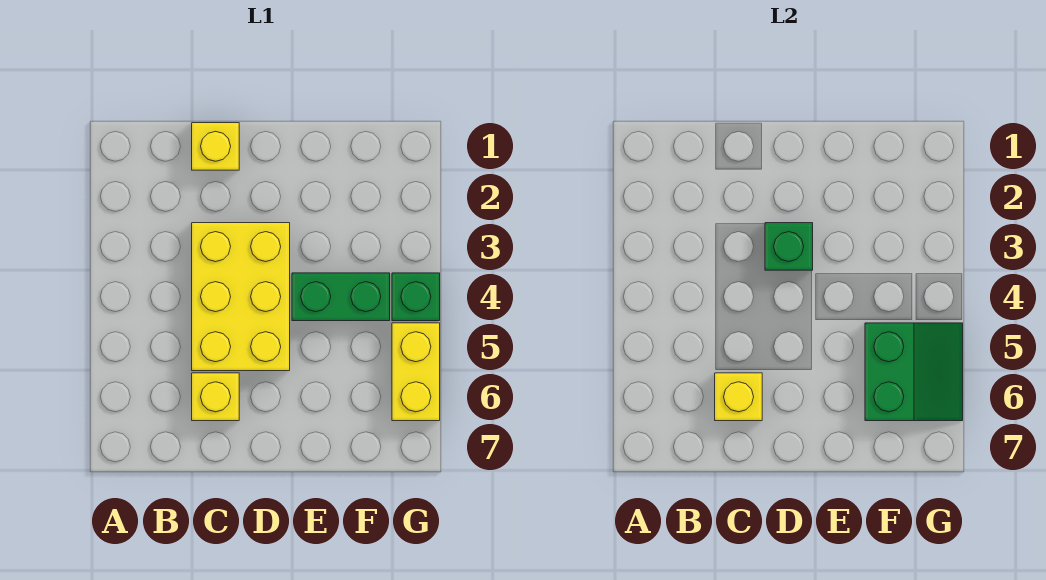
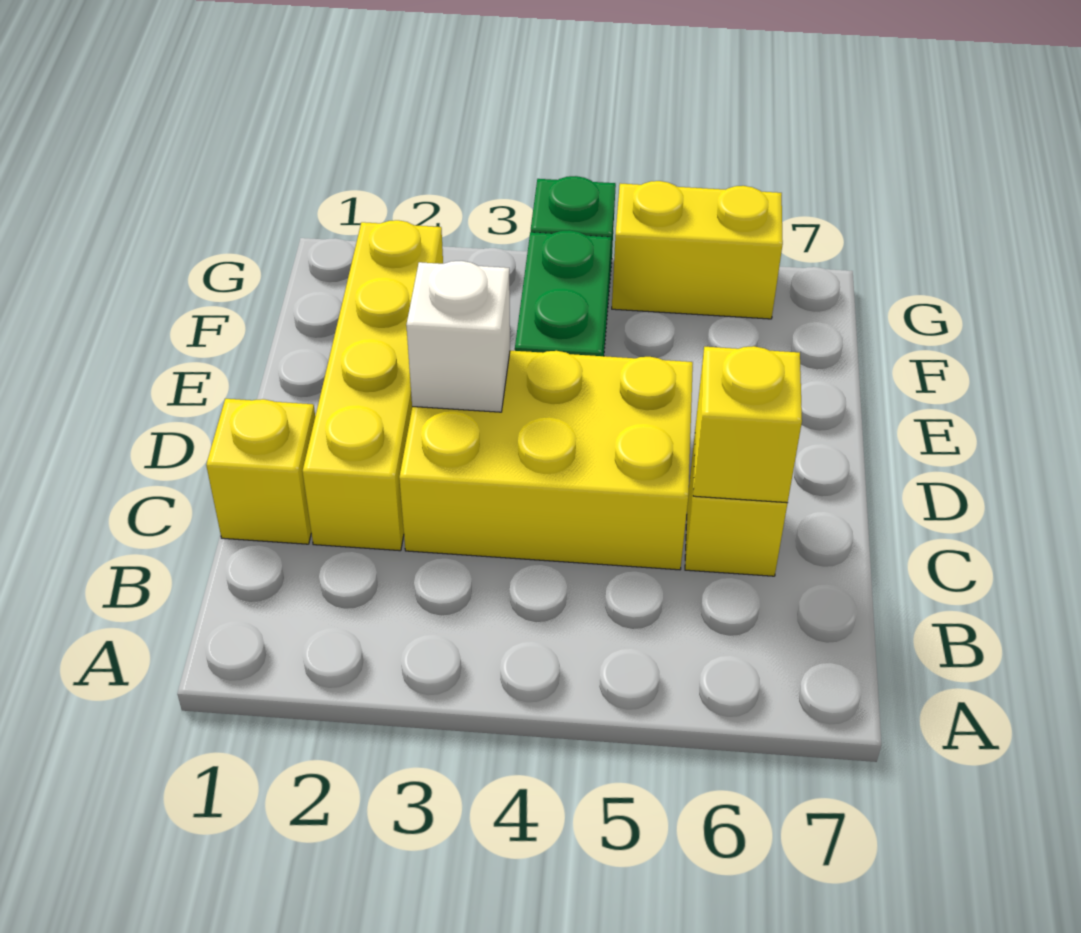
none -> yellow brick C2:F2 level 1
green brick D3 level 2 -> white brick D3 level 2
green slope F5:G6 level 2 top F -> none

